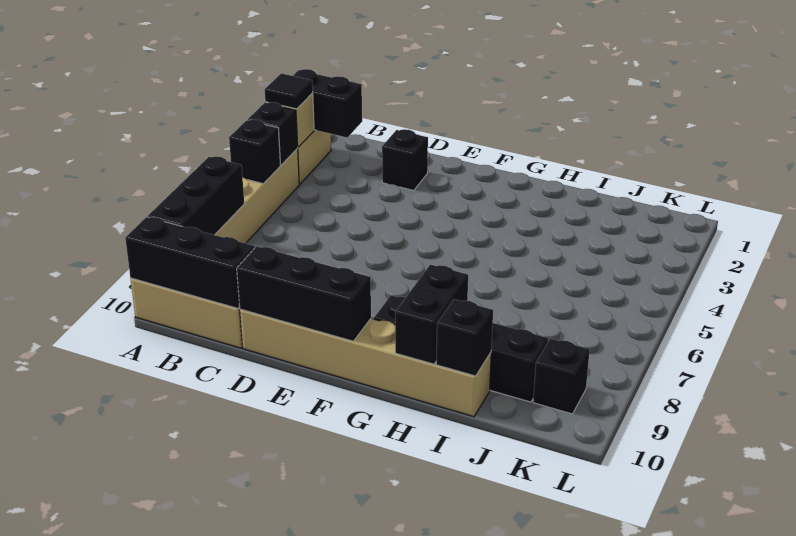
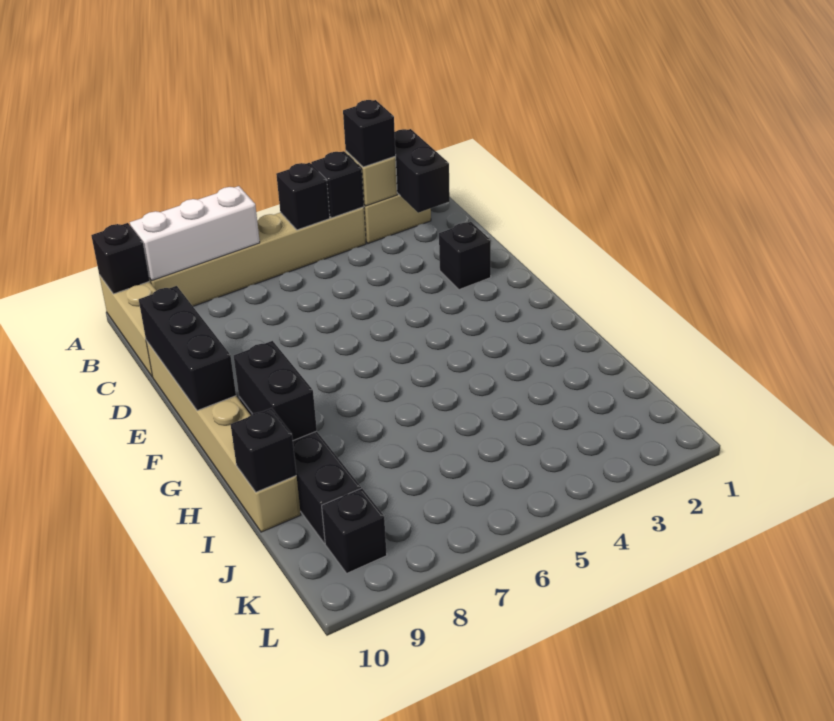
black tile A3 level 3 -> black brick A3 level 3
black brick A7:A9 level 2 -> white brick A7:A9 level 2
black brick A10:C10 level 2 -> black brick A10 level 2
black brick H9:H10 level 2 -> black brick G9:H9 level 2

